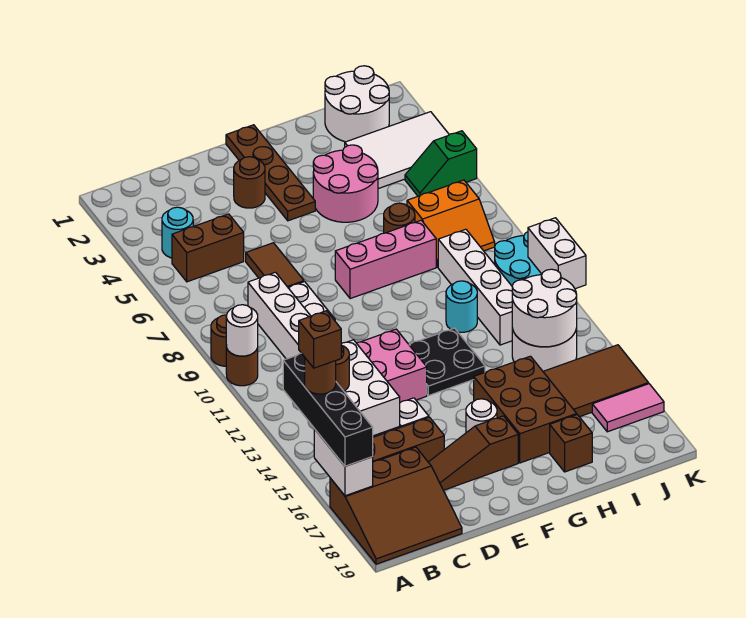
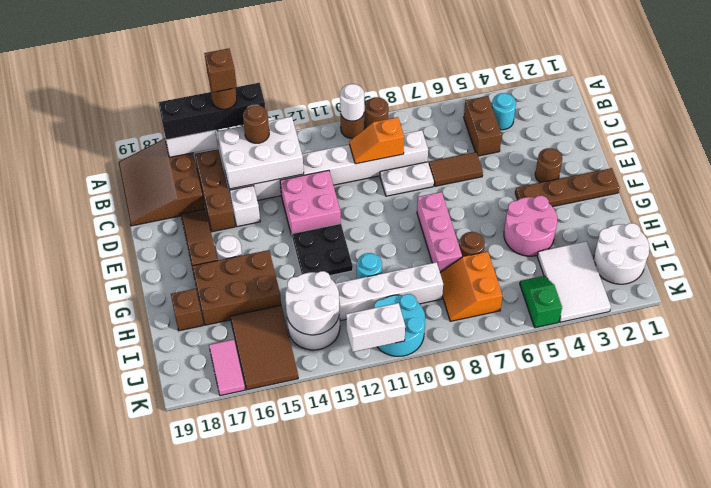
none -> orange slope C9:C10 level 2 top 9

